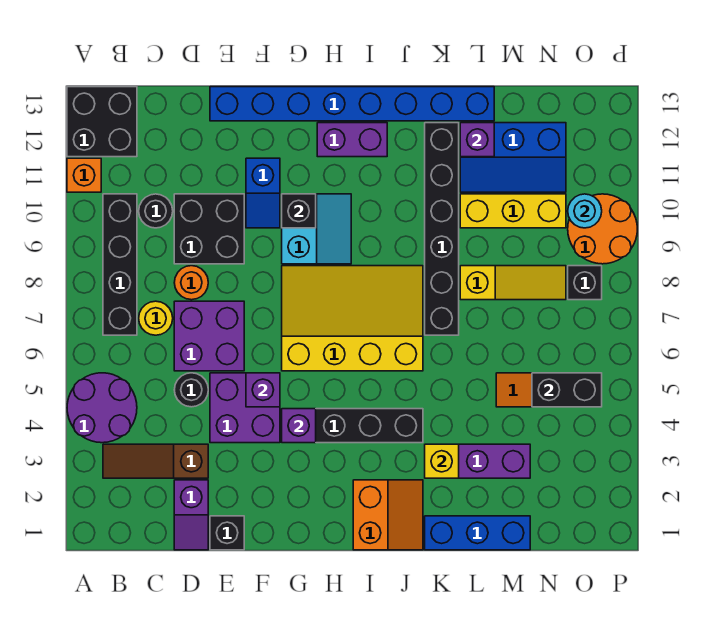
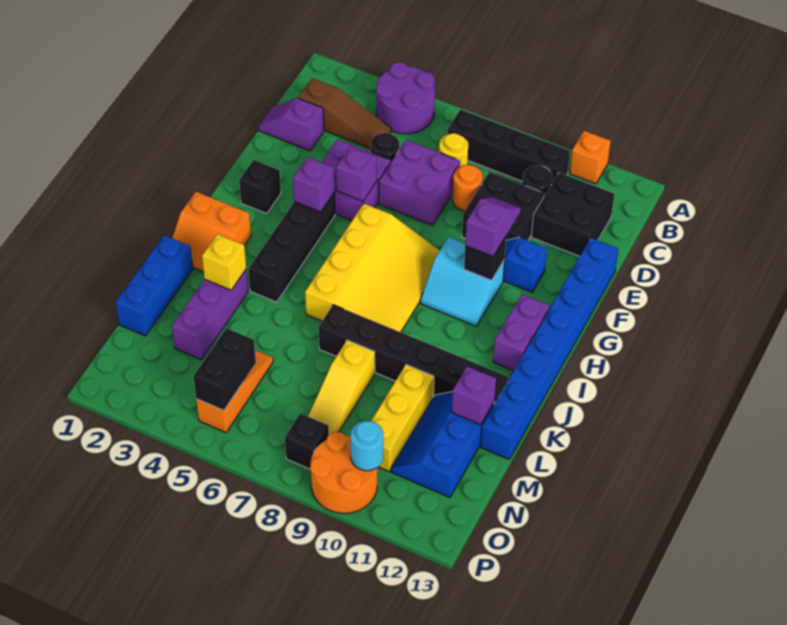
black brick A12:B13 level 1 -> black brick C11:D12 level 1
brown slope B3:D3 level 1 top D -> brown slope C2:C4 level 1 top 2
black brick E1 level 1 -> black brick G2 level 1
none -> purple slope F10:G10 level 3 top G

